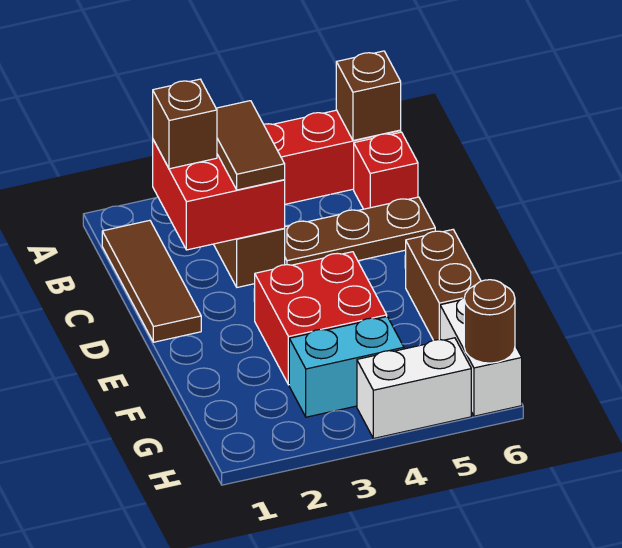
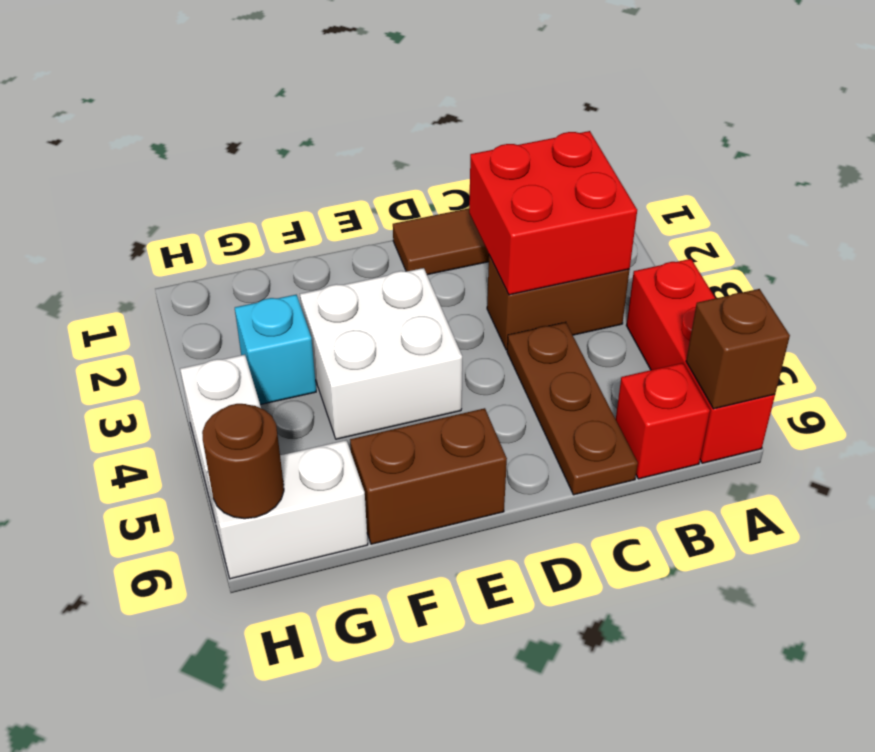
brown brick B2 level 3 -> none
brown tile B3:C3 level 3 -> none
red brick E3:F4 level 1 -> white brick E3:F4 level 1
cyan brick G3:G4 level 1 -> cyan brick G3 level 1

